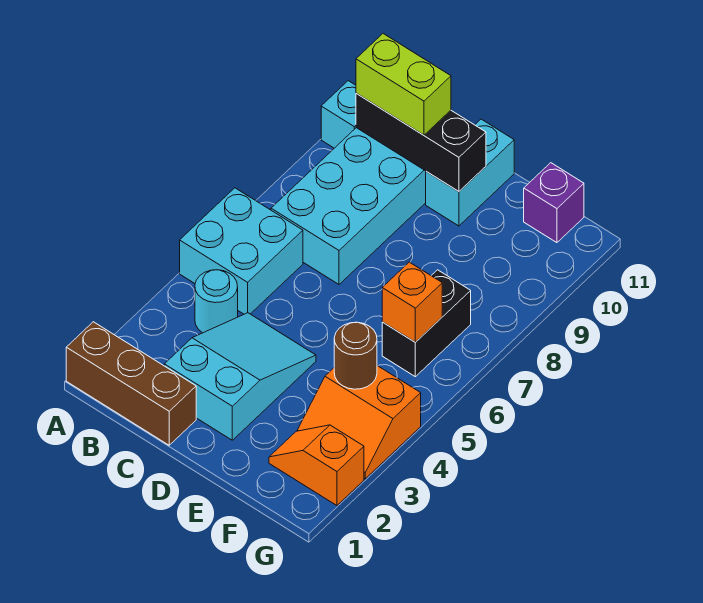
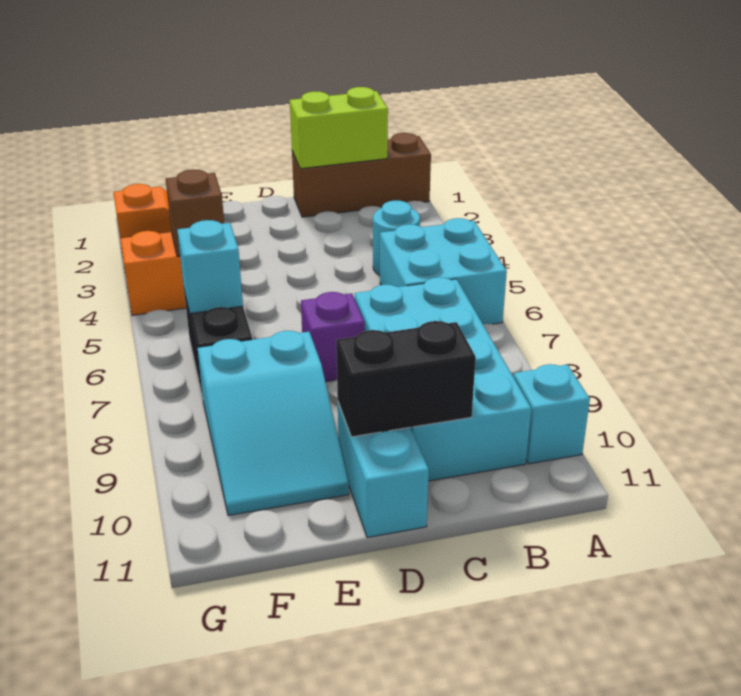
black brick B10:D10 level 2 -> black brick C10:D10 level 2
lime brick B10:C10 level 3 -> lime brick B1:C1 level 2
cyan slope C2:D4 level 1 top 2 -> cyan slope E8:F10 level 1 top 8
brown round brick F4 level 2 -> brown brick F4 level 2
orange brick F6 level 2 -> cyan brick F6 level 2
purple brick F11 level 1 -> purple brick D7 level 1

